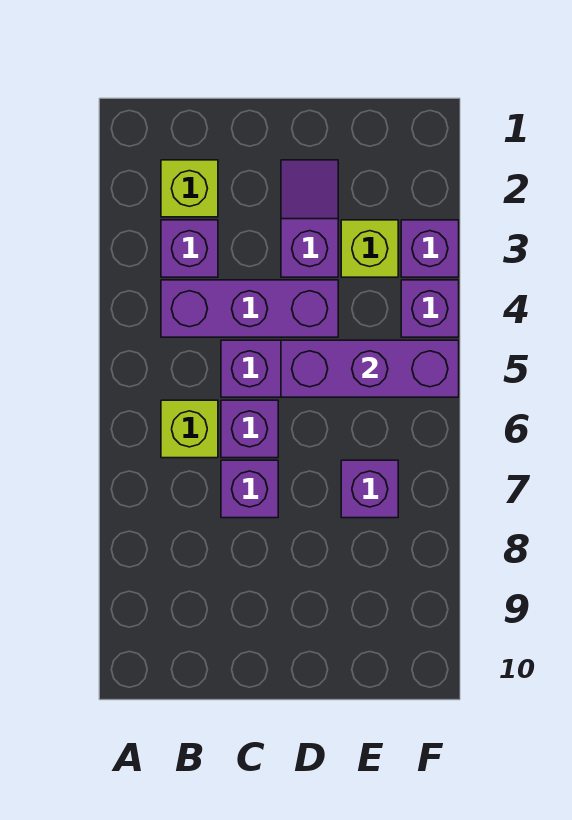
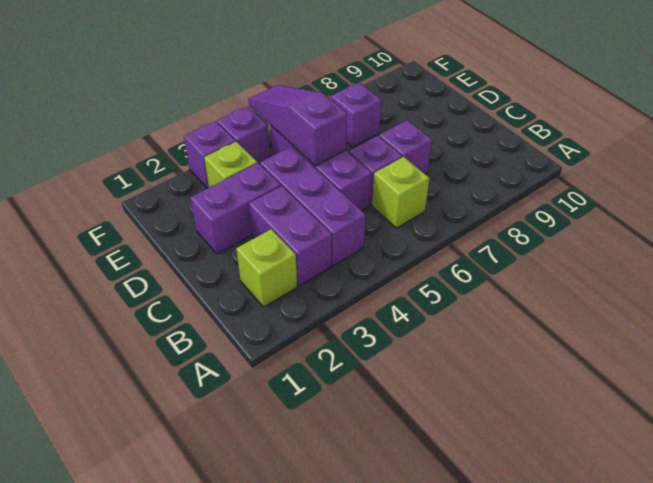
purple brick B3 level 1 -> purple brick B3:C3 level 1
purple slope D2:D3 level 1 top 3 -> purple brick D2:D3 level 1
purple brick D5:F5 level 2 -> purple slope D5:F5 level 2 top D

